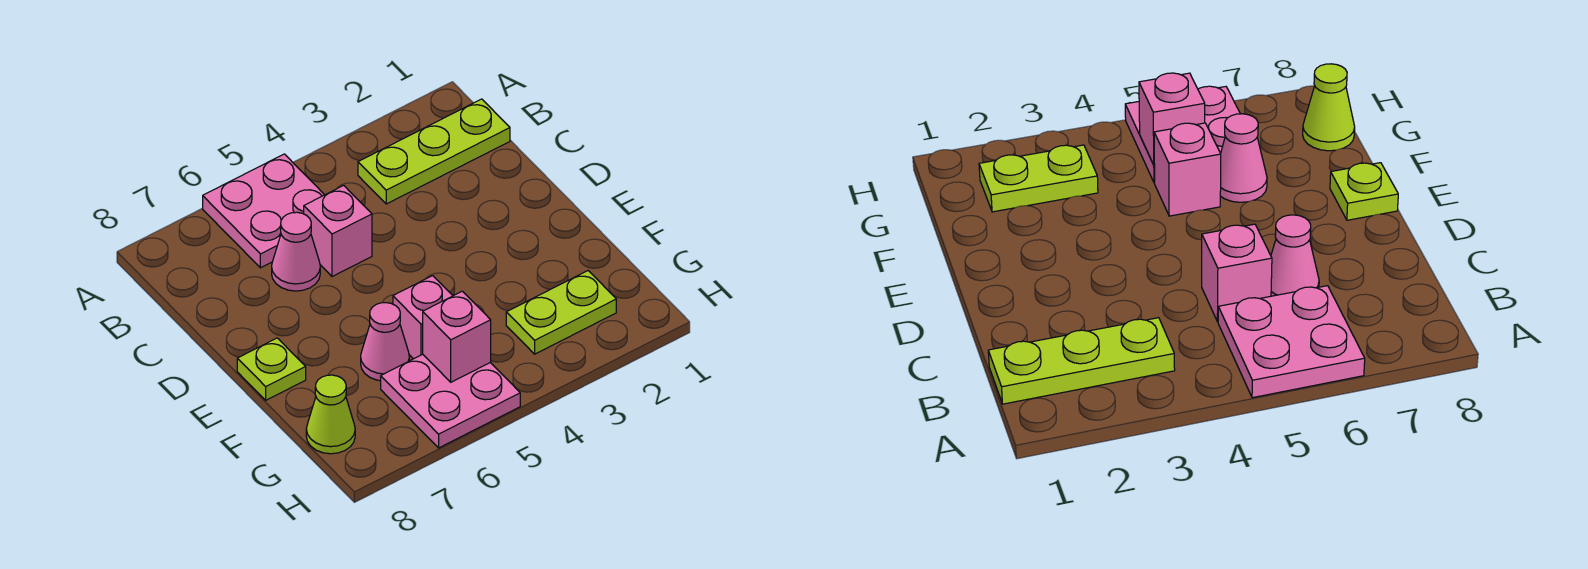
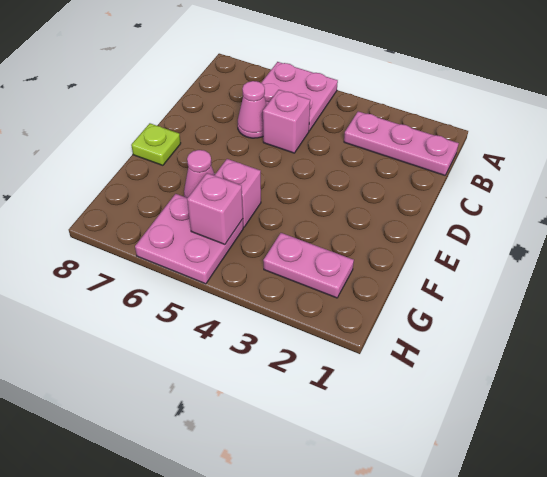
lime plate B1:B3 level 1 -> pink plate B1:B3 level 1
lime plate G2:G3 level 1 -> pink plate G2:G3 level 1
lime cone G8 level 1 -> none

